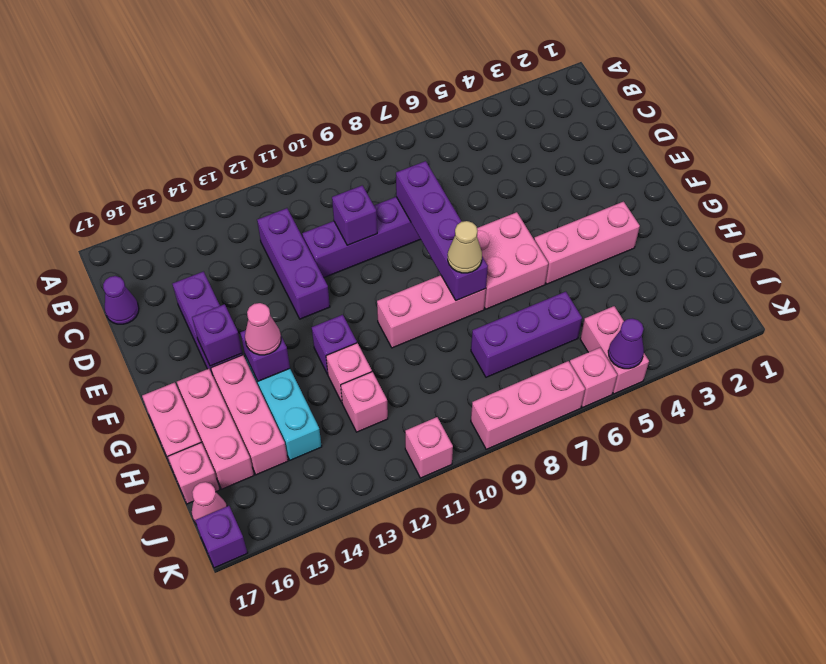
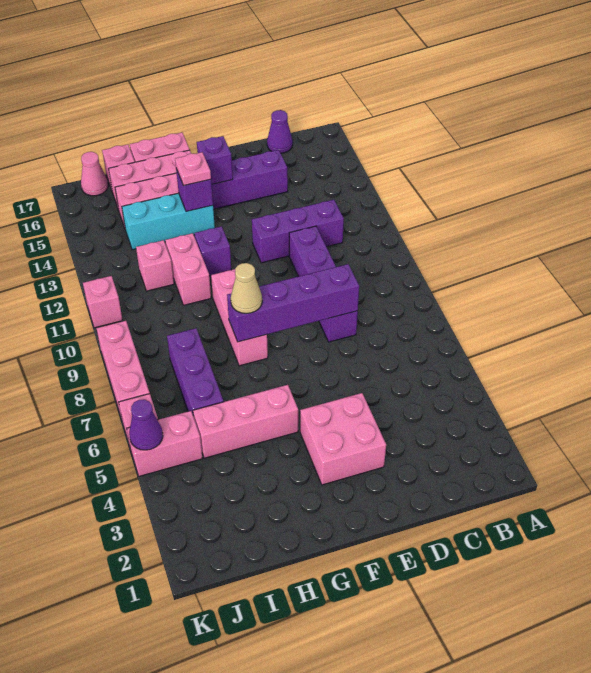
purple brick D10 level 2 -> none
pink brick F6:G7 level 1 -> pink brick E3:F4 level 1
pink brick G3:G5 level 1 -> pink brick G5:I5 level 1
pink cone G14 level 3 -> pink plate G14 level 3
pink brick H12 level 1 -> pink brick H11:H12 level 1
purple brick K17 level 1 -> none

